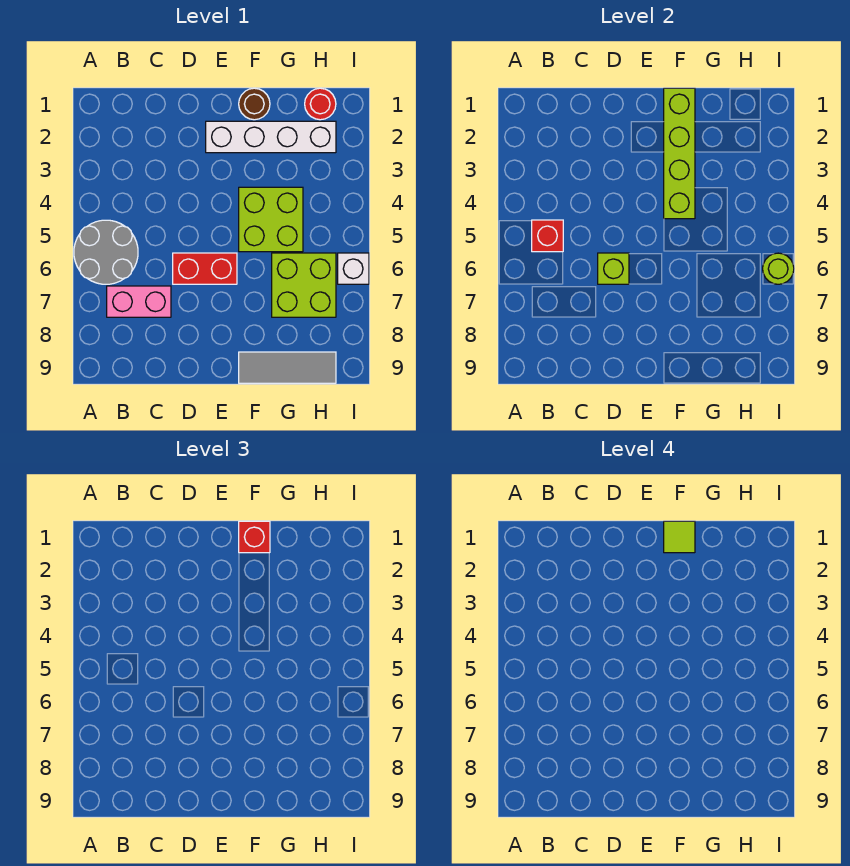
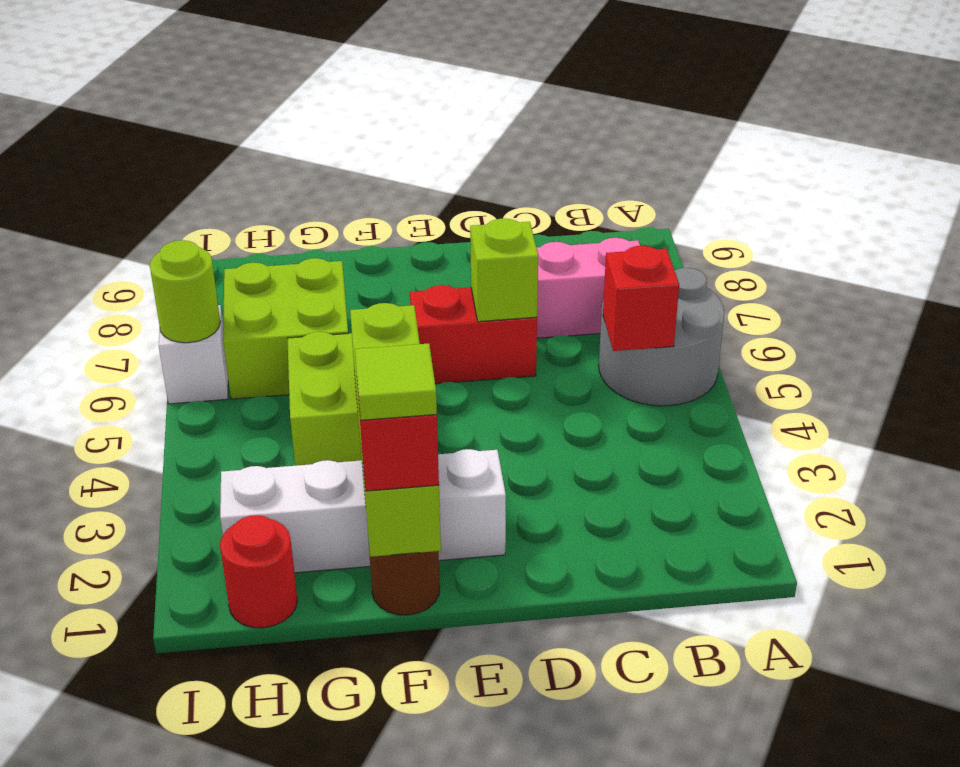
grey tile F9:H9 level 1 -> none

